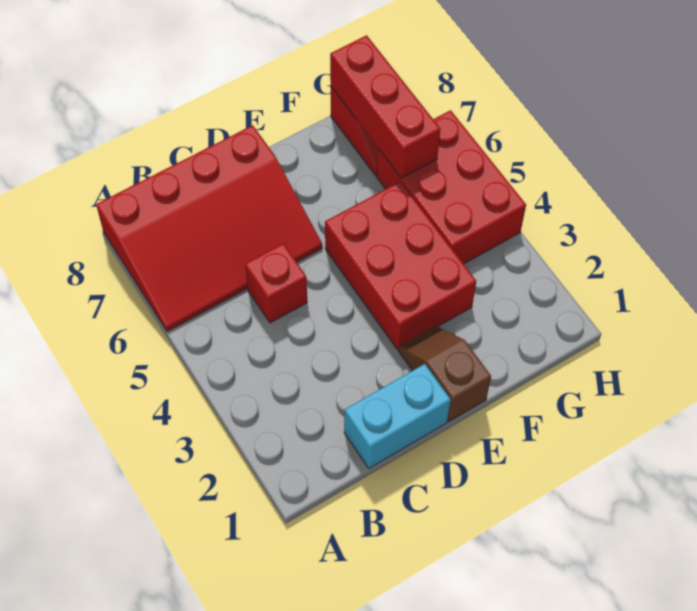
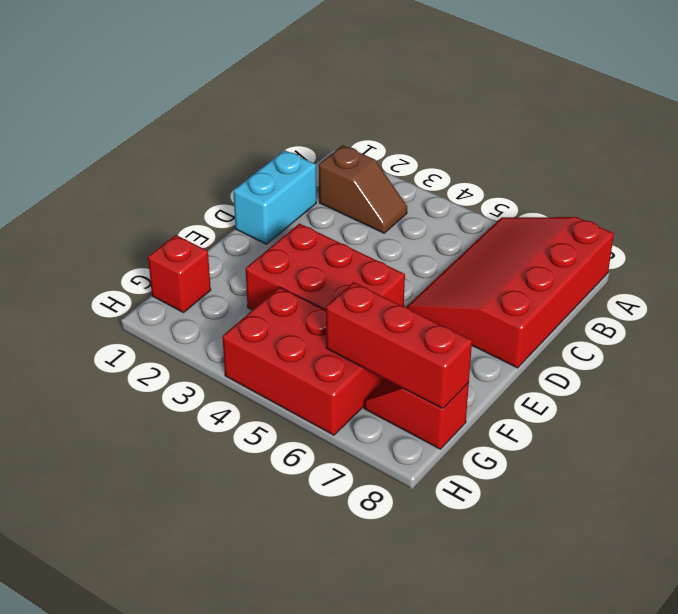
red brick C5 level 1 -> red brick G1 level 1
brown slope E1:E2 level 1 top 1 -> brown slope B2:B3 level 1 top 2

